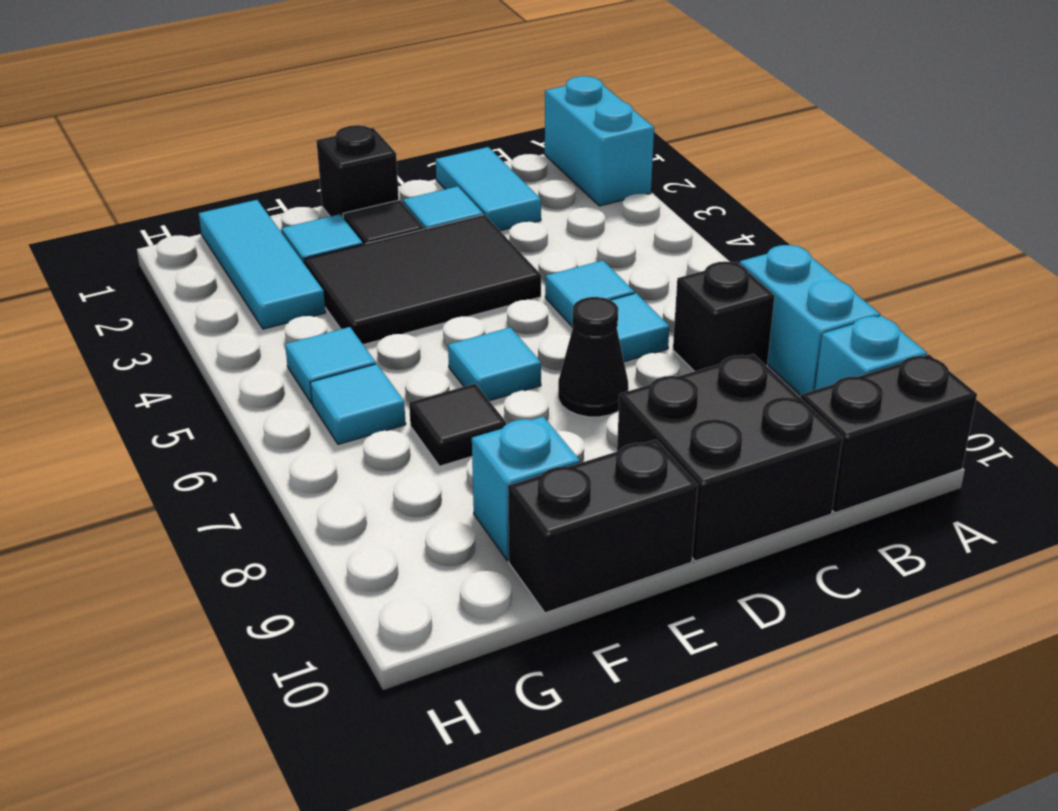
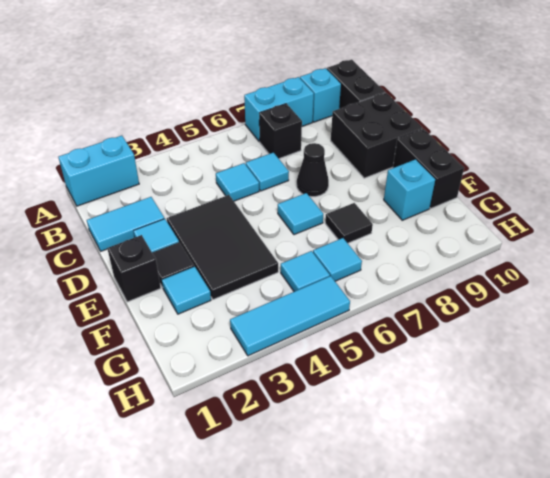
cyan tile G1:G3 level 1 -> cyan tile H3:H5 level 1

